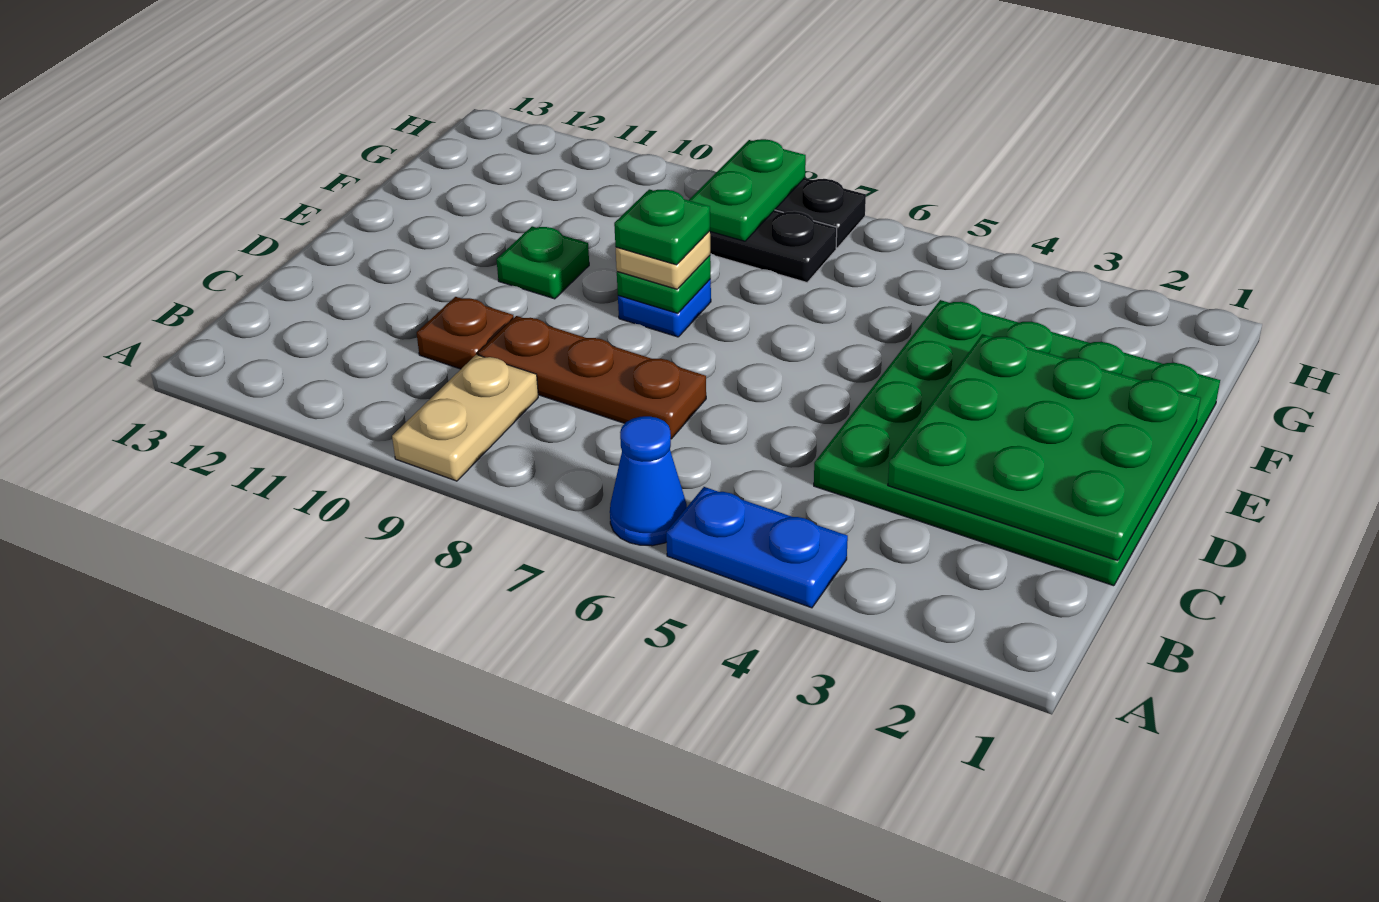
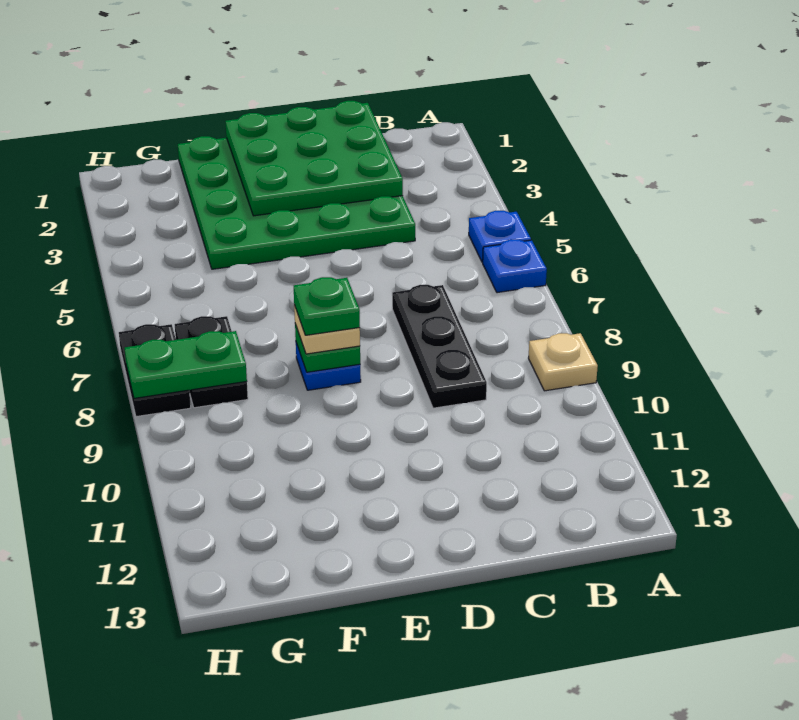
blue plate A4:A5 level 1 -> blue plate A5 level 1
blue cone A6 level 1 -> blue plate A6 level 1
tan plate A9:B9 level 1 -> tan plate A9 level 1
brown plate C7:C9 level 1 -> black plate C7:C9 level 1
brown plate C10 level 1 -> none
green plate E10 level 1 -> none

